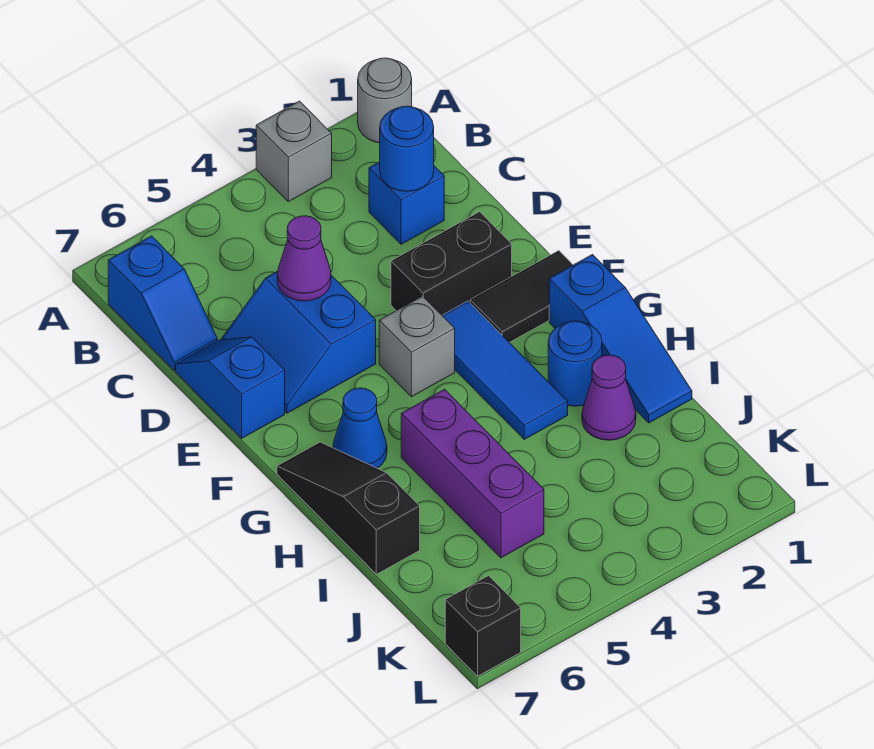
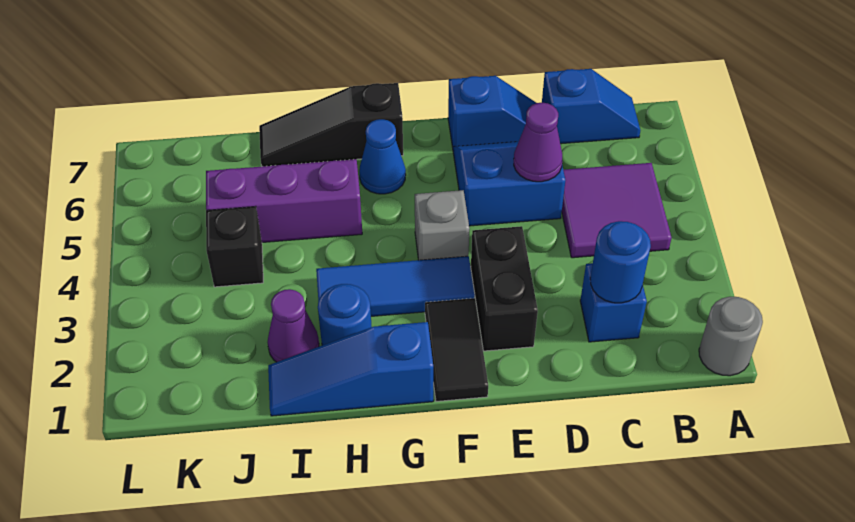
grey brick A3 level 1 -> none
none -> purple tile B4:C5 level 1
blue slope B7:C7 level 1 top B -> blue slope B7:C7 level 1 top C
black slope G7:I7 level 1 top I -> black slope G7:I7 level 1 top G
black brick L7 level 1 -> black brick J4 level 1

